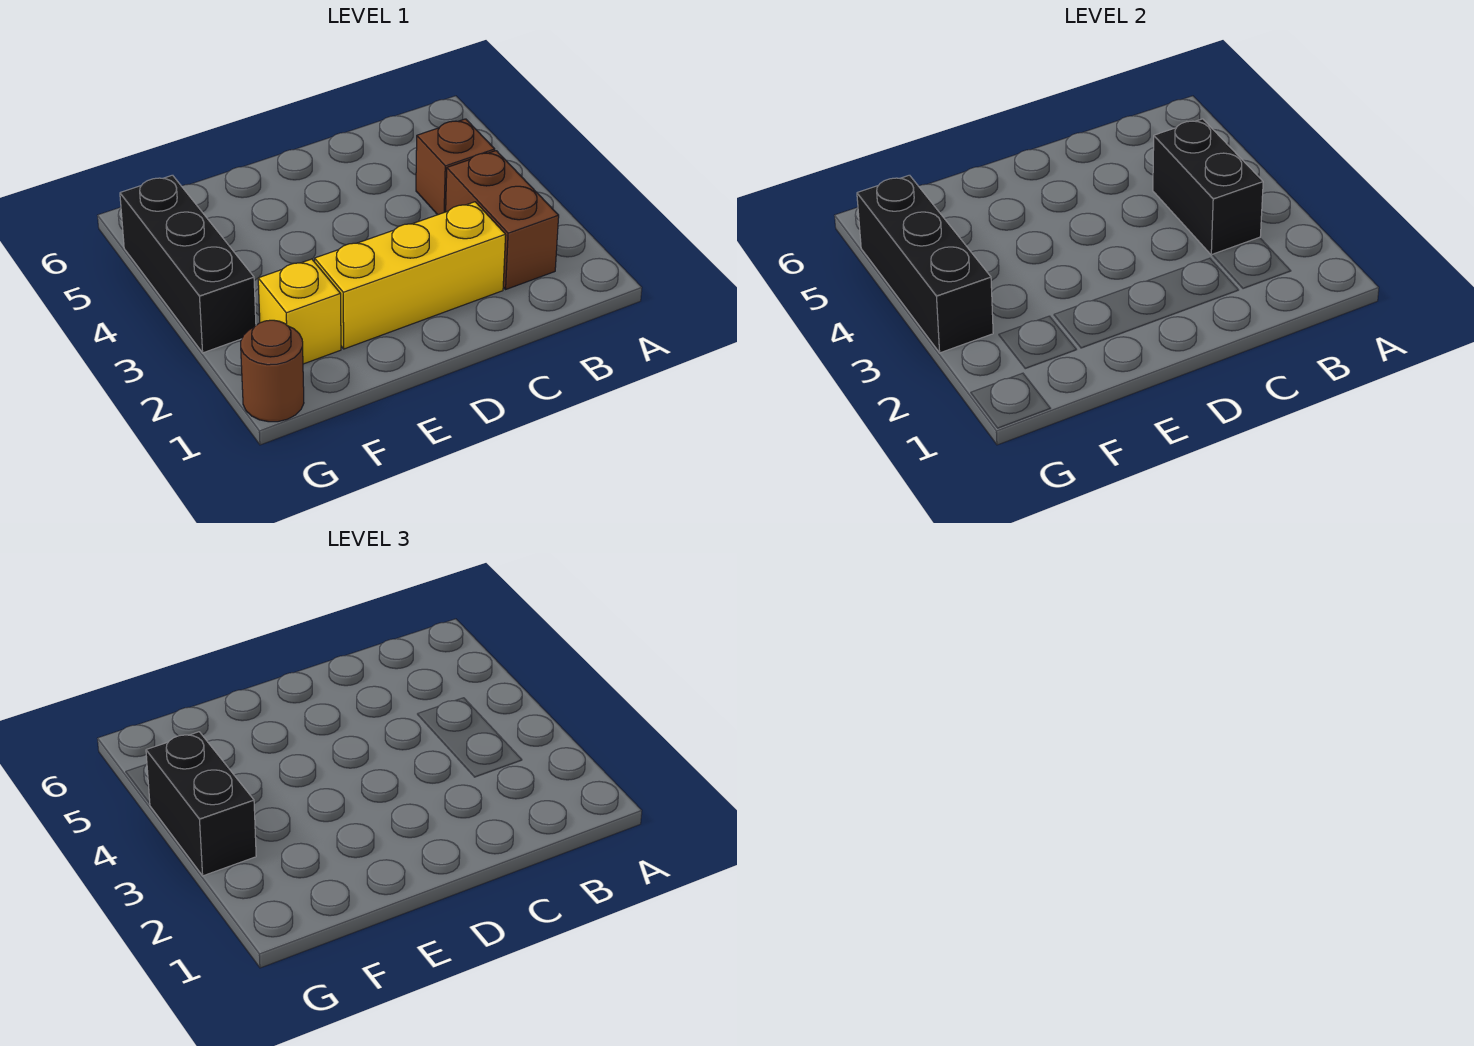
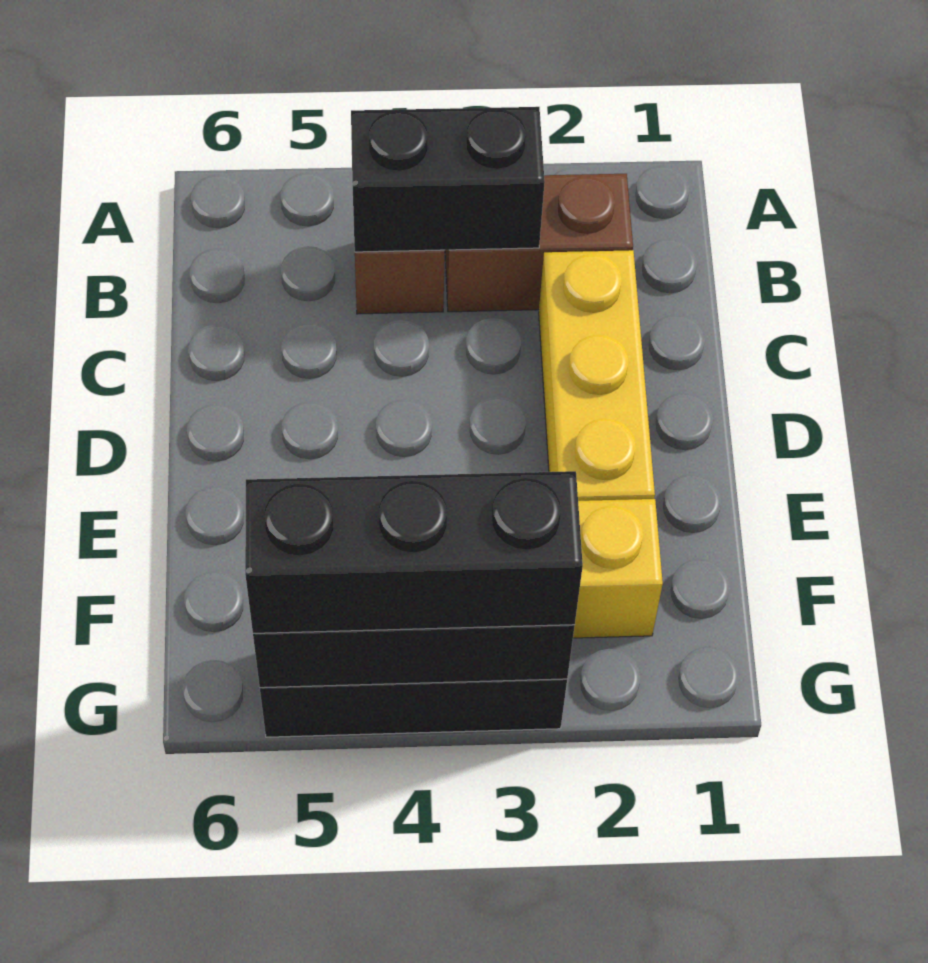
brown round brick G1 level 1 -> none
black brick G3:G4 level 3 -> black brick G3:G5 level 3

